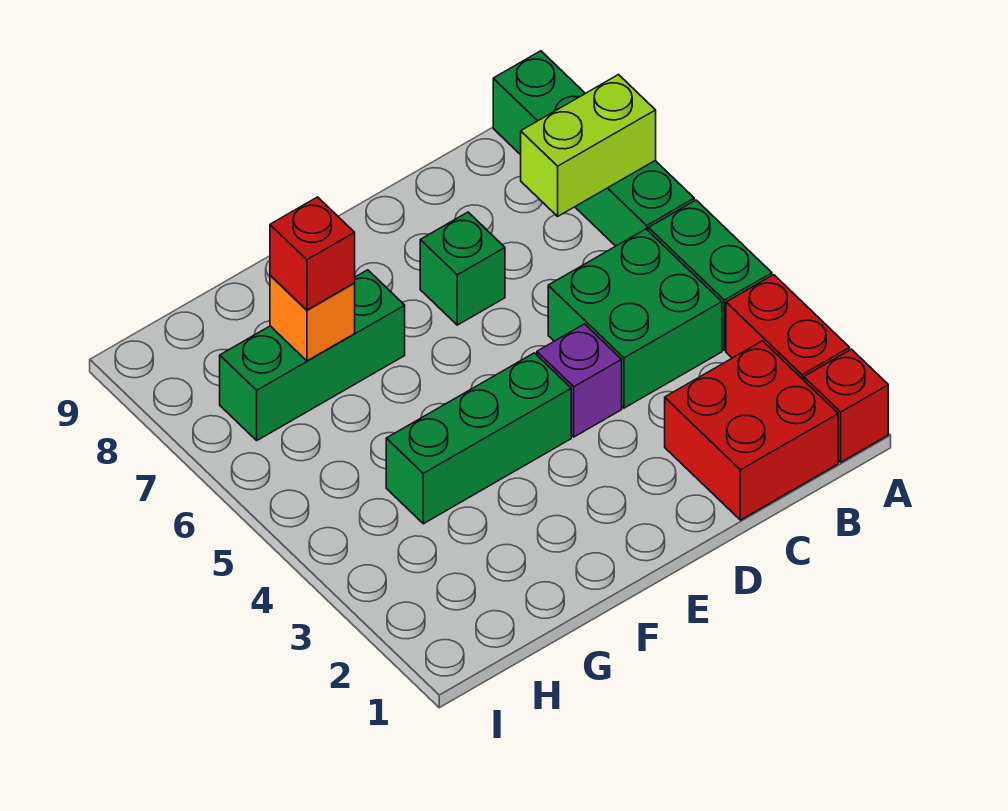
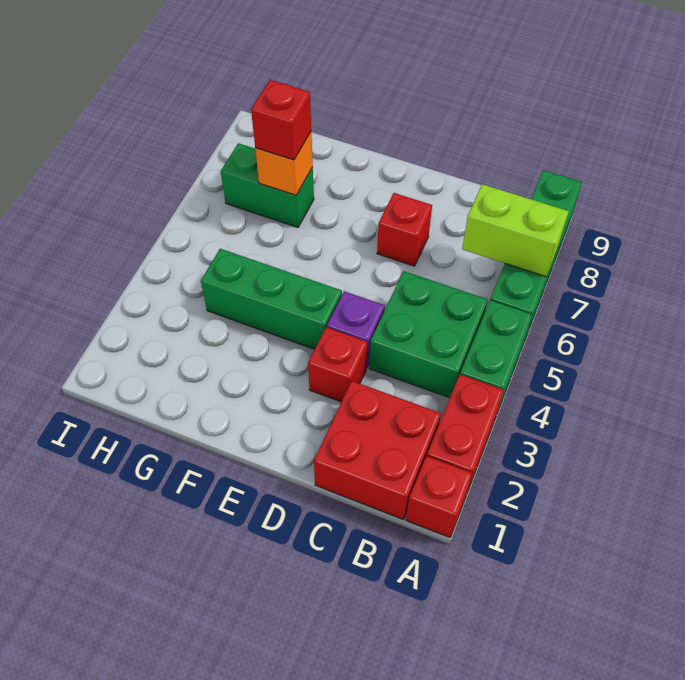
none -> red brick D3 level 1
green brick D7 level 1 -> red brick D7 level 1
green brick F7:H7 level 1 -> green brick G7:H7 level 1

